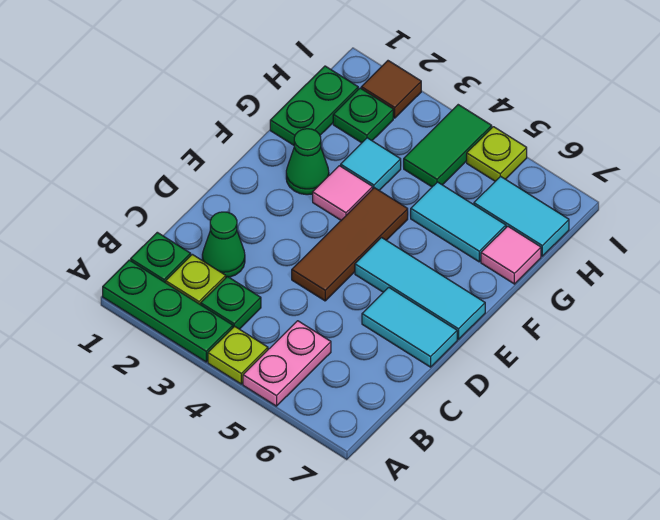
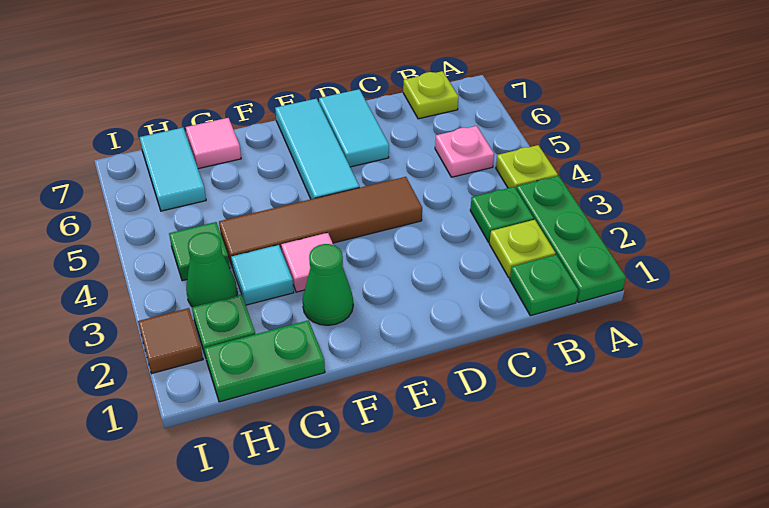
pink plate A5:B5 level 1 -> pink plate B5 level 1
green cone C2 level 1 -> green cone H3 level 1
brown tile D4:F4 level 1 -> brown tile D4:G4 level 1
cyan tile G5:G6 level 1 -> none
green tile H4:I4 level 1 -> green tile H4 level 1
lime plate I5 level 1 -> lime plate B7 level 1

